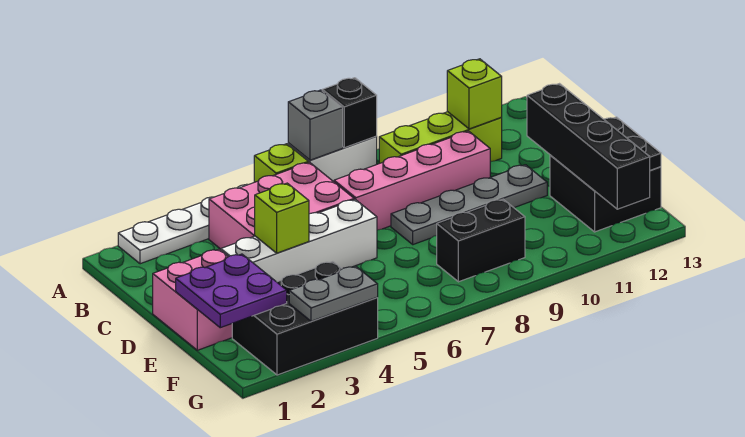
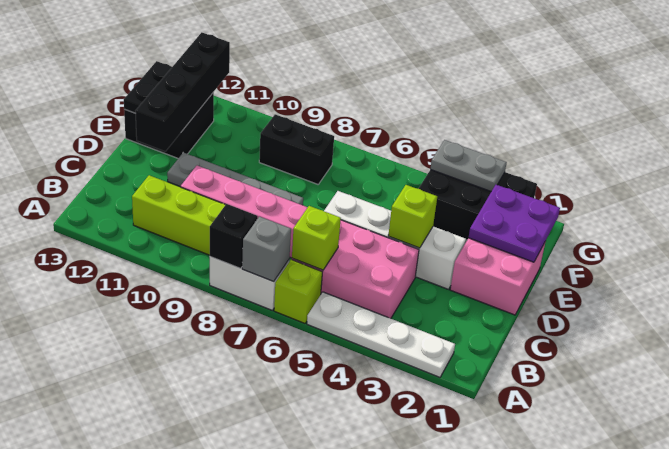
lime brick B11 level 2 -> lime brick B6 level 2

